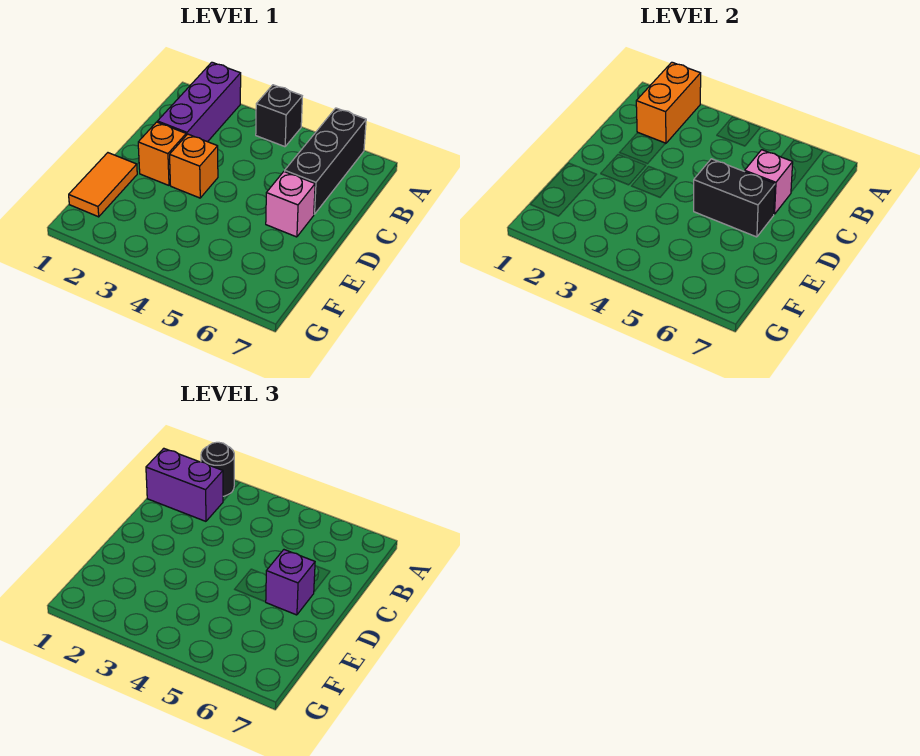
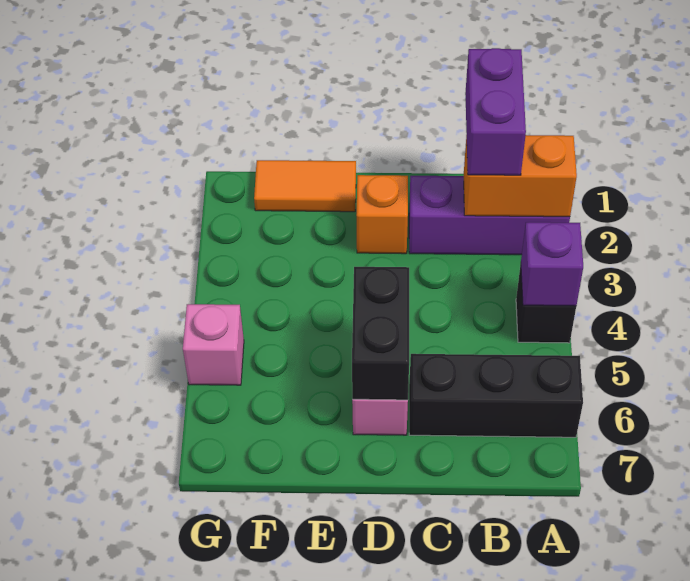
black round brick A2 level 3 -> none
pink brick C6 level 2 -> pink brick G5 level 1
orange brick D3 level 1 -> none
purple brick D6 level 3 -> purple brick A4 level 2

